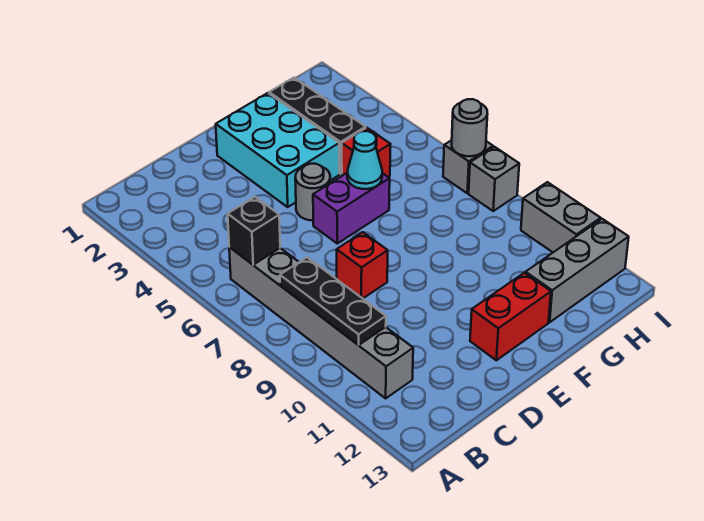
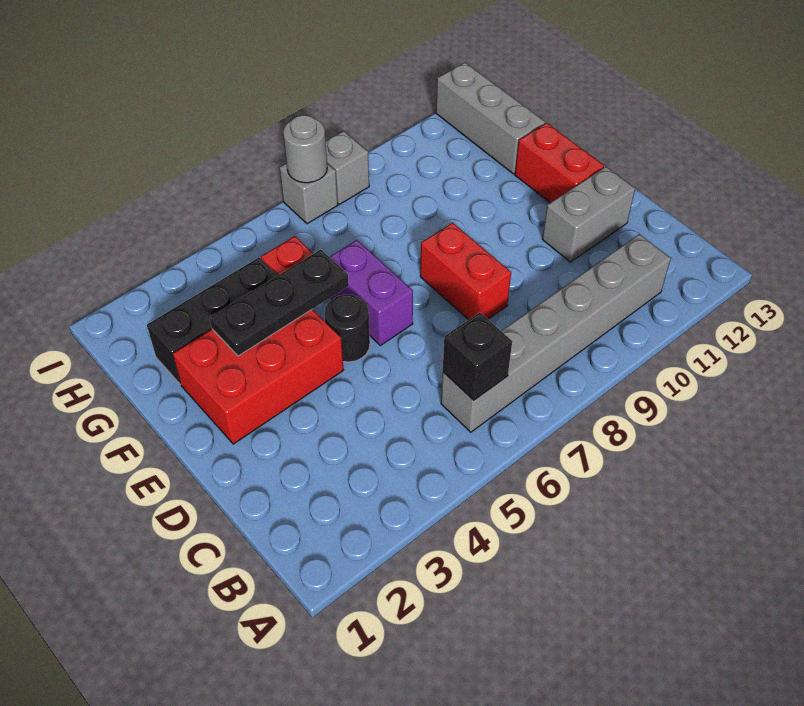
black plate B8:B10 level 2 -> black plate F3:F5 level 2
red brick D8 level 1 -> red brick D8:E8 level 1
cyan brick E2:F4 level 1 -> red brick E2:F4 level 1
grey round brick E5 level 1 -> black round brick E5 level 1
cyan cone F6 level 2 -> none
grey brick I10:I11 level 1 -> grey brick D11:D12 level 1

